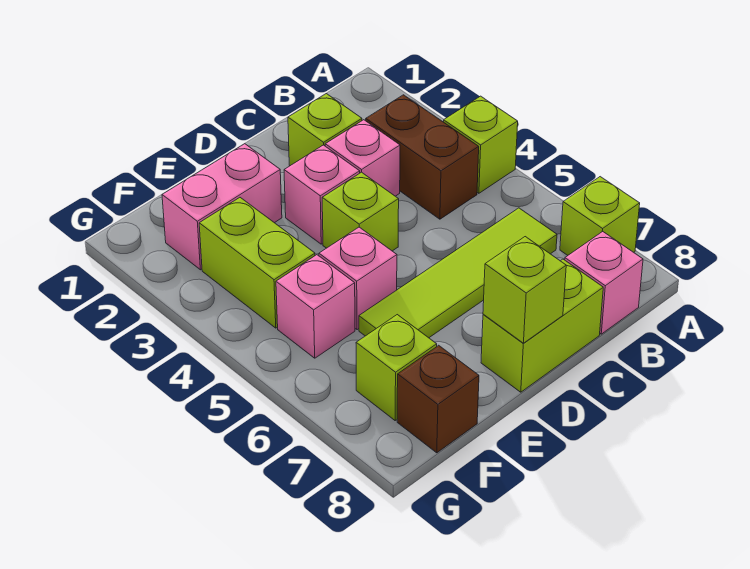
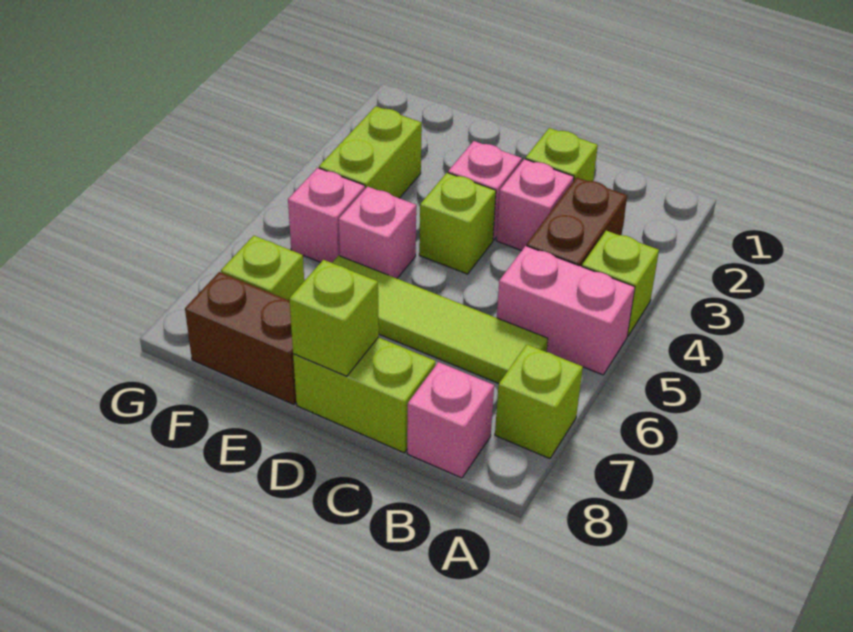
pink brick E2:F2 level 1 -> pink brick A5:B5 level 1
brown brick F8 level 1 -> brown brick E8:F8 level 1

